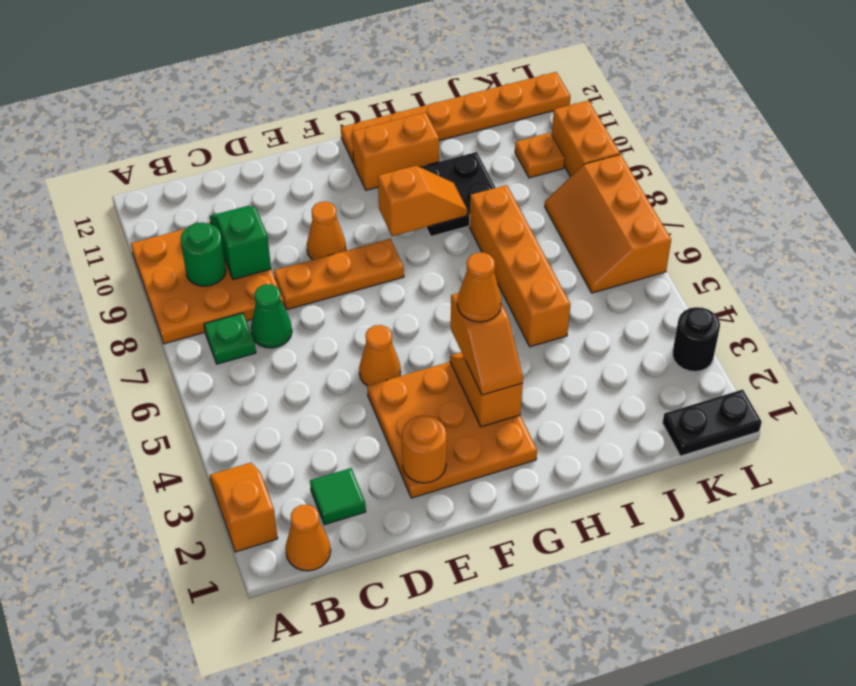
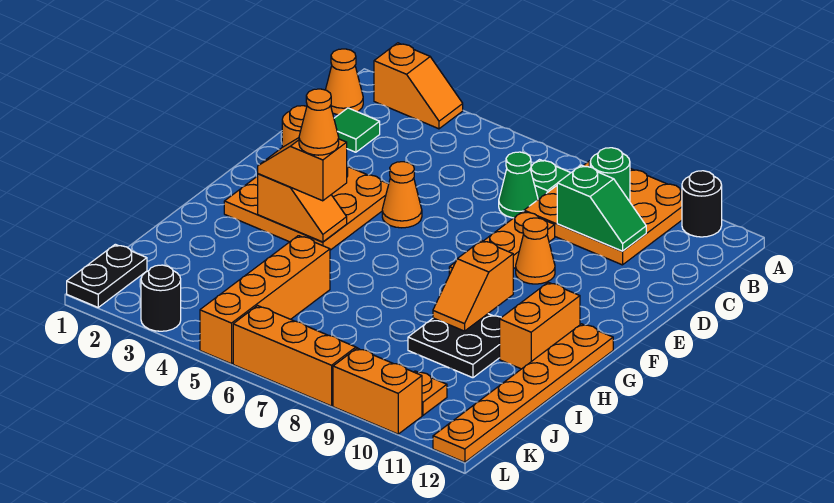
none -> black round brick A11 level 1
orange brick I5:I8 level 1 -> orange brick I5:L5 level 1

